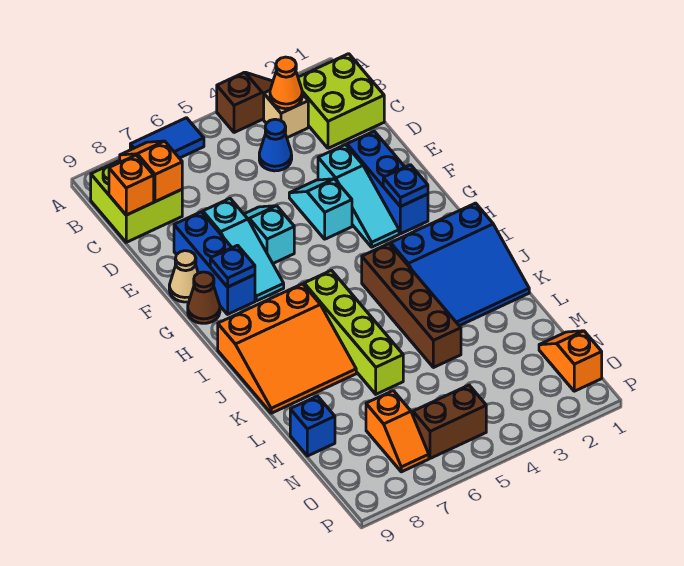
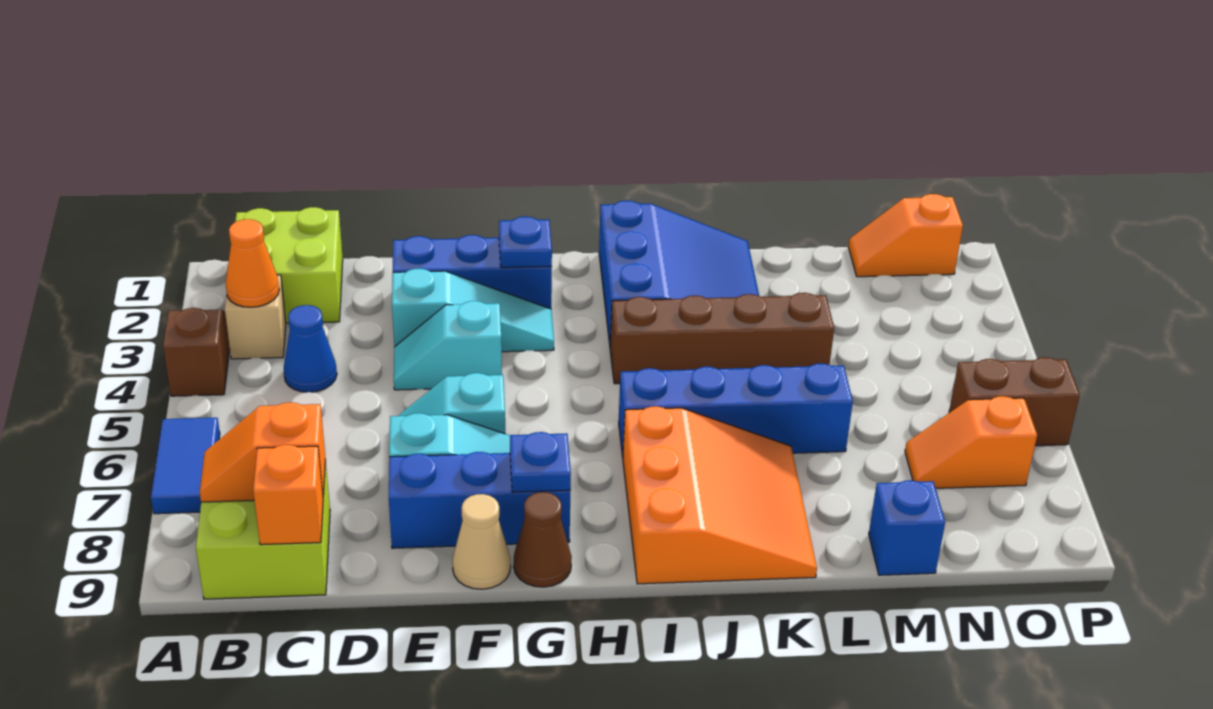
lime brick I6:L6 level 1 -> blue brick I6:L6 level 1
orange slope N7:O7 level 1 top N -> orange slope N7:O7 level 1 top O
brown brick O5:O6 level 1 -> brown brick O6:P6 level 1

